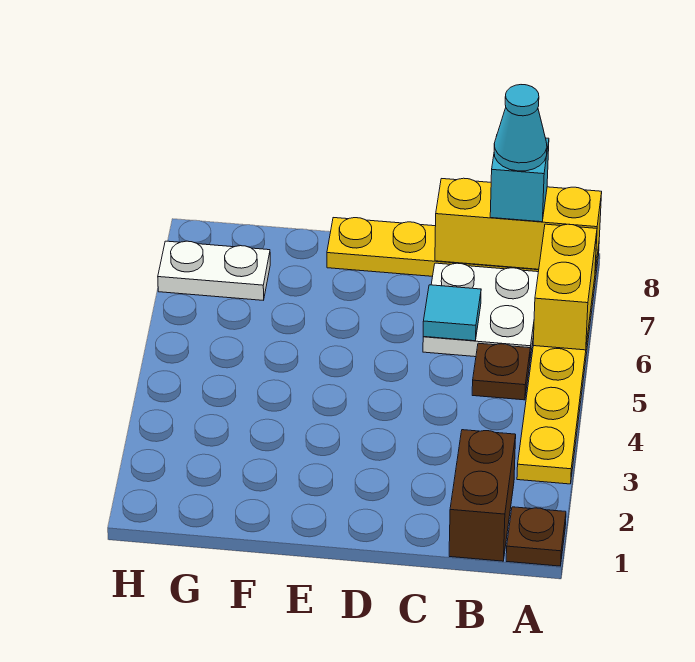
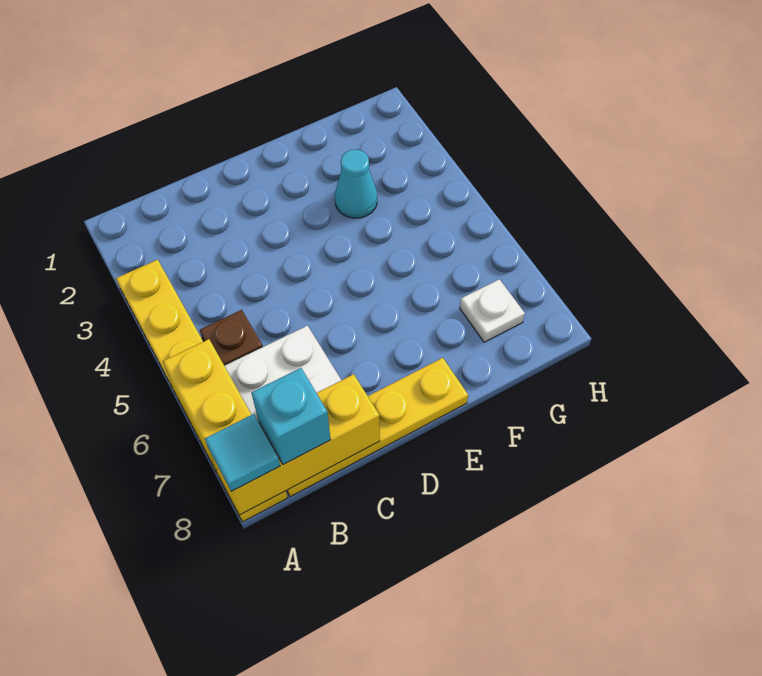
brown plate A1 level 1 -> none
brown brick B1:B2 level 1 -> none
cyan cone B8 level 4 -> cyan cone F3 level 1
cyan tile C6 level 2 -> cyan tile A8 level 3
white plate G7:H7 level 1 -> white plate G7 level 1

